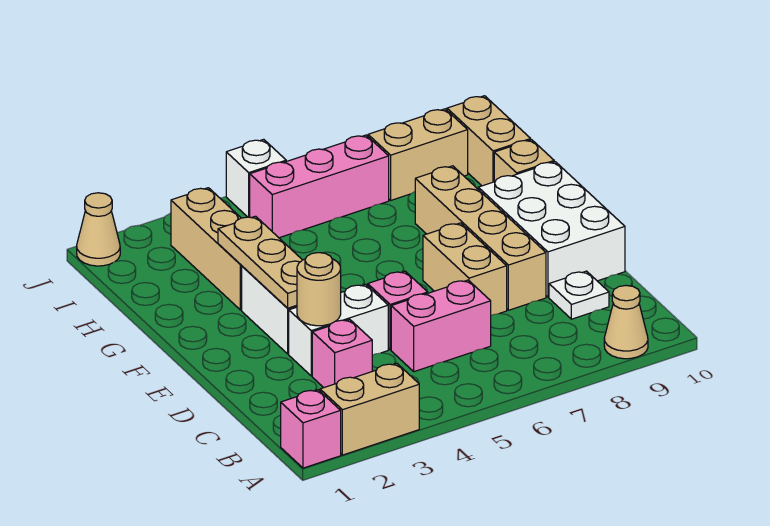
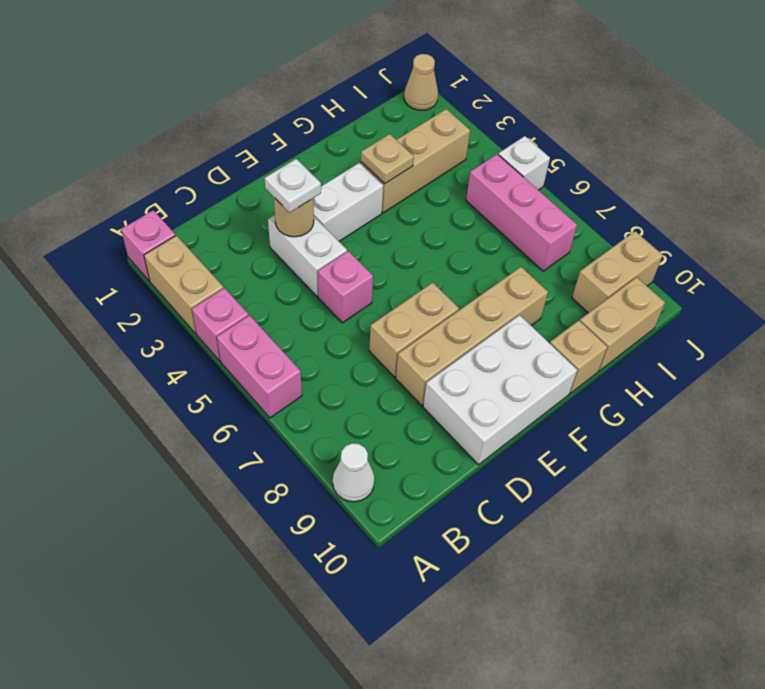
tan cone A9 level 1 -> white cone A9 level 1
pink brick C3 level 1 -> pink brick A4 level 1
pink brick C5:C6 level 1 -> pink brick A5:A6 level 1
white plate C9 level 1 -> white plate D3 level 3
tan plate E3:G3 level 2 -> tan plate G3 level 2
tan brick I8:I9 level 1 -> tan brick I9:J9 level 1

